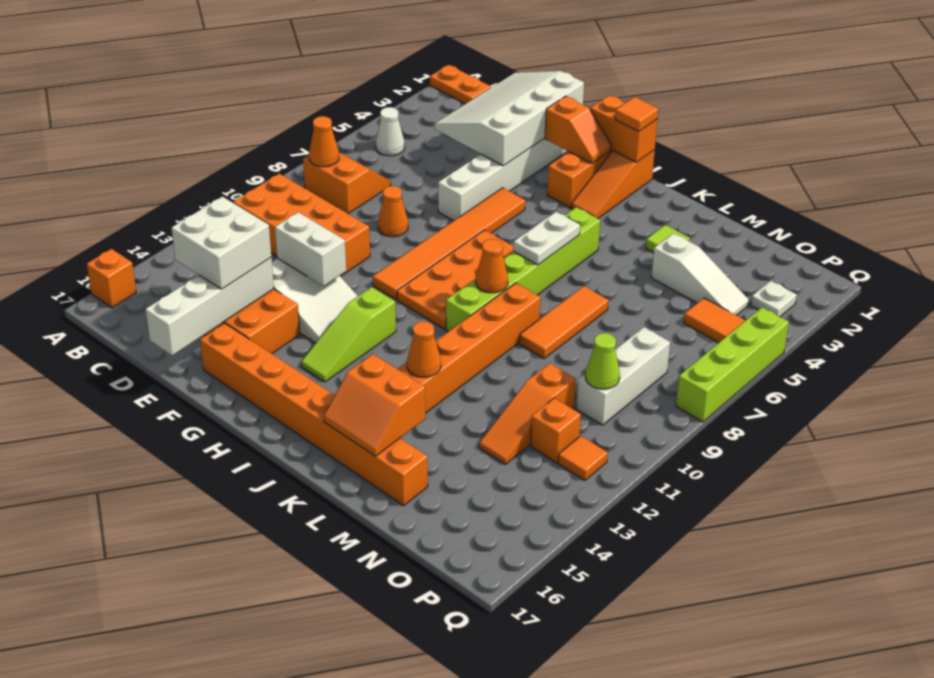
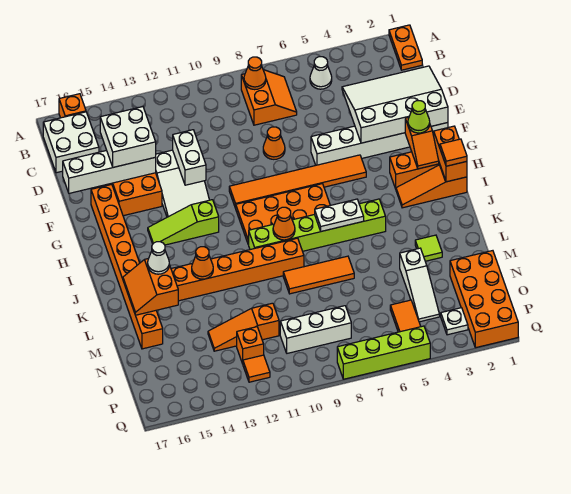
orange brick B10:E11 level 1 -> orange brick N1:Q2 level 1
none -> white brick B16:C17 level 1
none -> white cone K15 level 3
lime cone O10 level 2 -> lime cone G2 level 3

